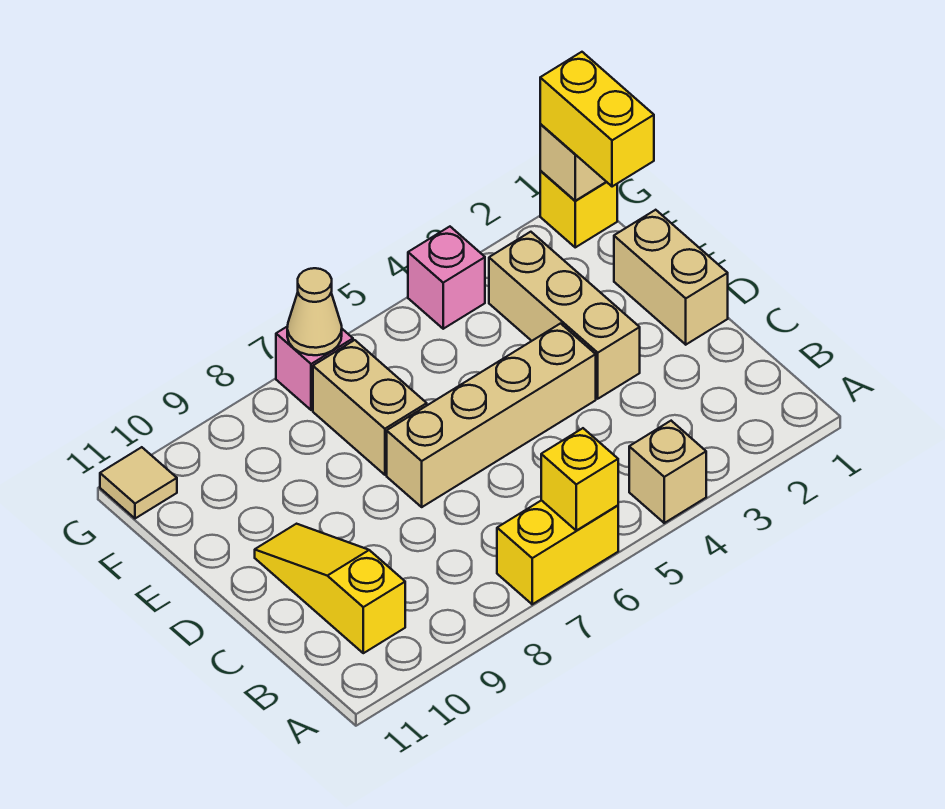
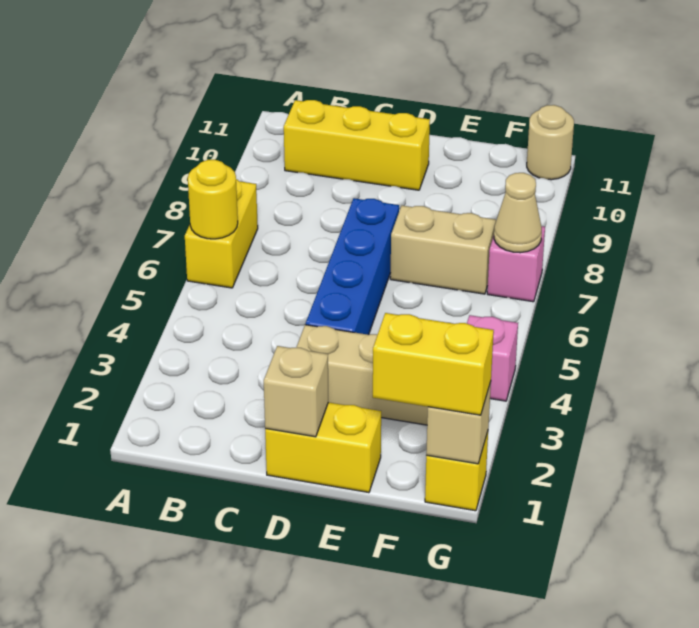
tan brick A4 level 1 -> tan brick D1 level 2
yellow brick A6 level 2 -> yellow round brick A6 level 2
yellow slope B10:D10 level 1 top B -> yellow brick B10:D10 level 1
tan brick D1:E1 level 1 -> yellow brick D1:E1 level 1
tan brick D4:D7 level 1 -> blue brick D4:D7 level 1
tan tile G11 level 1 -> tan round brick G11 level 1

